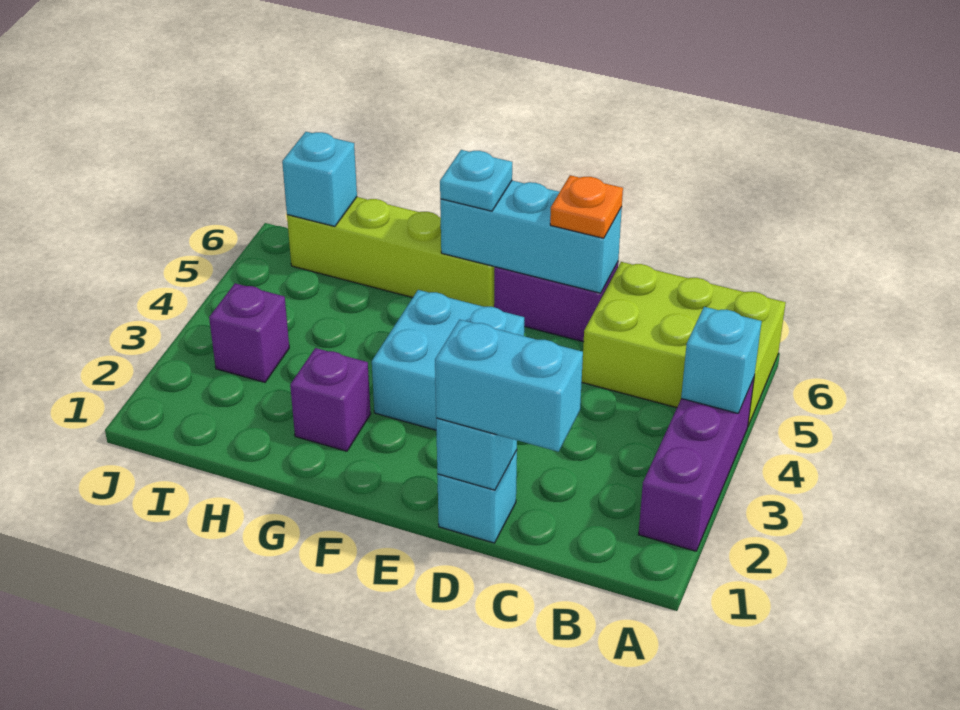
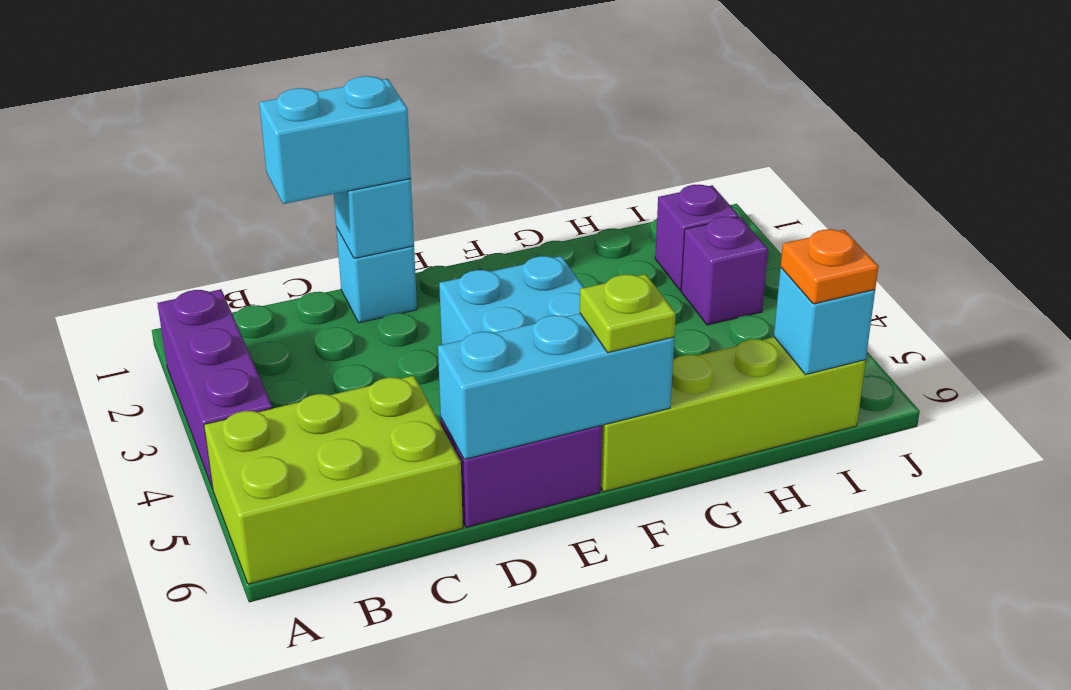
cyan brick A4 level 2 -> none
orange plate D6 level 3 -> orange plate I6 level 3
cyan plate F6 level 3 -> lime plate F6 level 3
purple brick G2 level 1 -> purple brick I2 level 1

